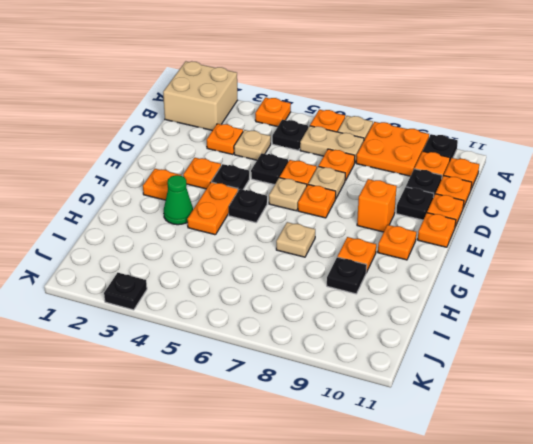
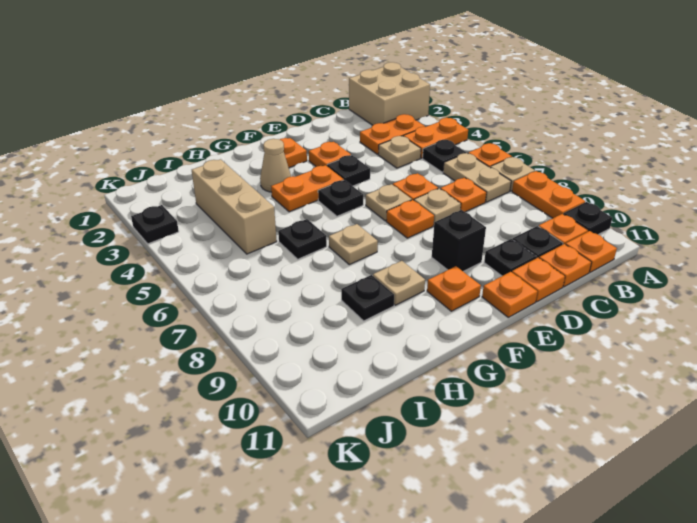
orange plate A4 level 1 -> orange plate A4:B4 level 1
orange plate A8:B9 level 1 -> orange plate A8:A9 level 1
orange plate C3 level 1 -> orange plate B3:C3 level 1
black plate D5 level 1 -> black plate H6 level 1
orange brick E9 level 1 -> black brick E9 level 1
green cone G3 level 1 -> tan cone G3 level 1
orange plate G9 level 1 -> tan plate G9 level 1
none -> tan brick I3:I5 level 1

